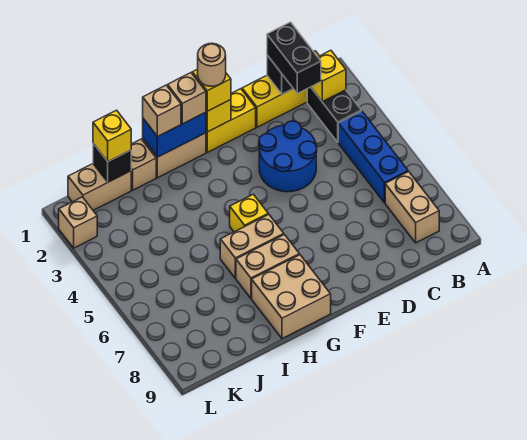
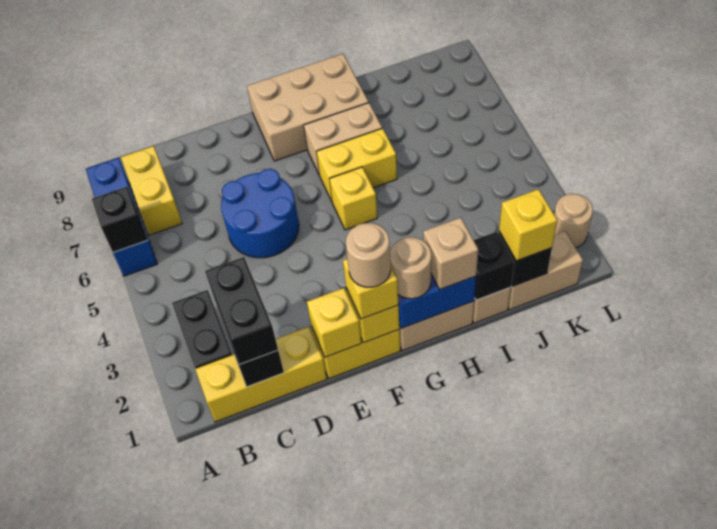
none -> black brick A6 level 2
yellow brick B2 level 2 -> yellow brick E1 level 2
blue brick B4:B6 level 1 -> blue brick A6:A8 level 1
tan brick B7:B8 level 1 -> yellow brick B7:B8 level 1
blue round brick D3:E4 level 1 -> blue round brick D5:E6 level 1
tan brick G1 level 3 -> tan round brick G1 level 3
tan brick G6:H6 level 1 -> yellow brick G6:H6 level 1
tan brick G8:H9 level 1 -> tan brick F8:H9 level 1
none -> black brick I1 level 2
tan brick L2 level 1 -> tan round brick L2 level 1

